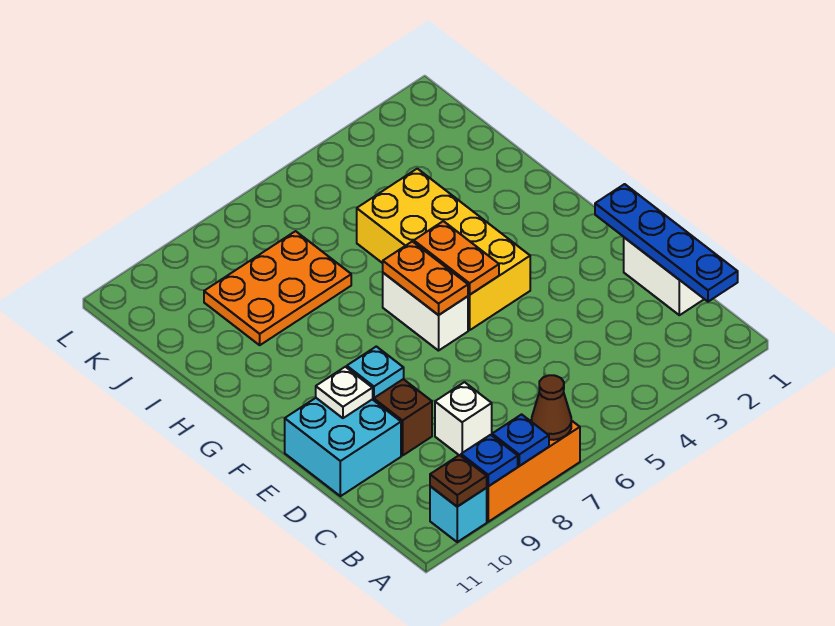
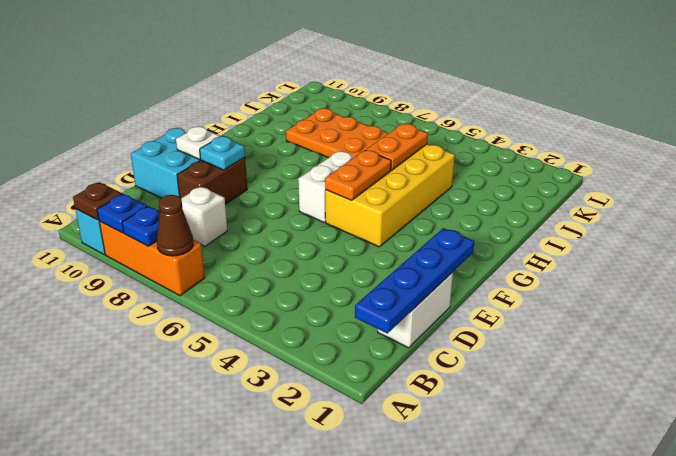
orange plate F6:G6 level 2 -> orange plate H5:I5 level 2

